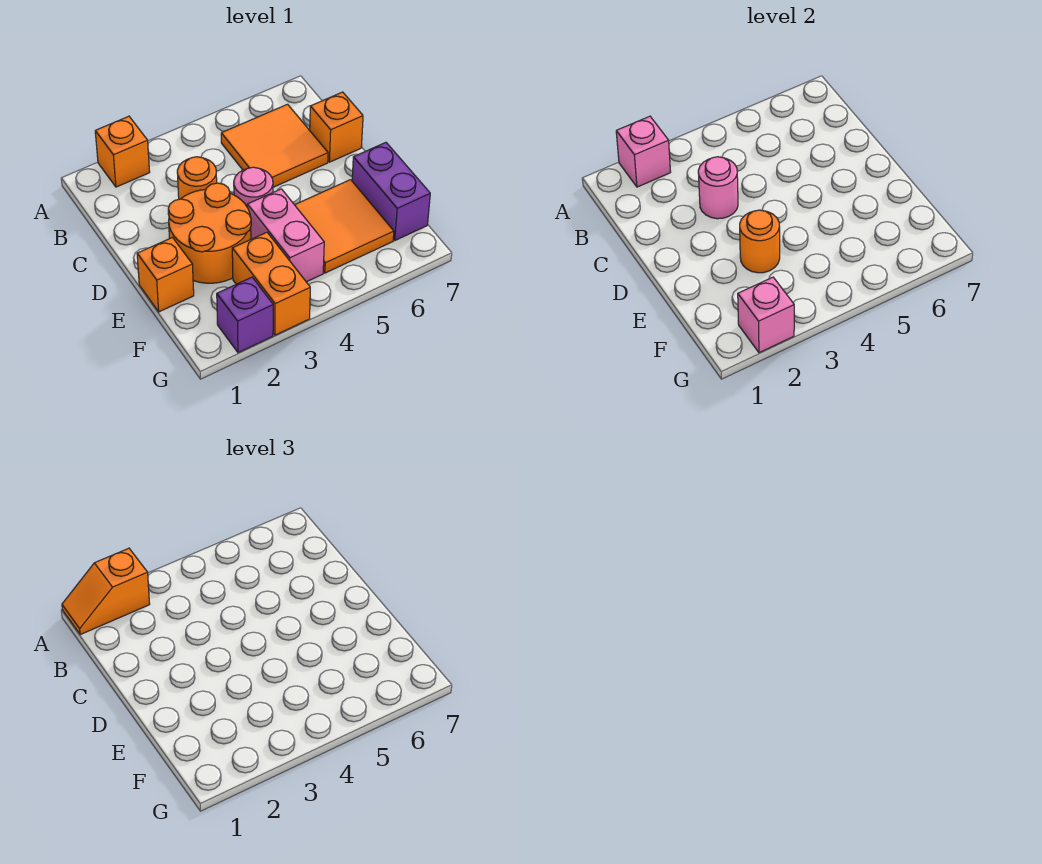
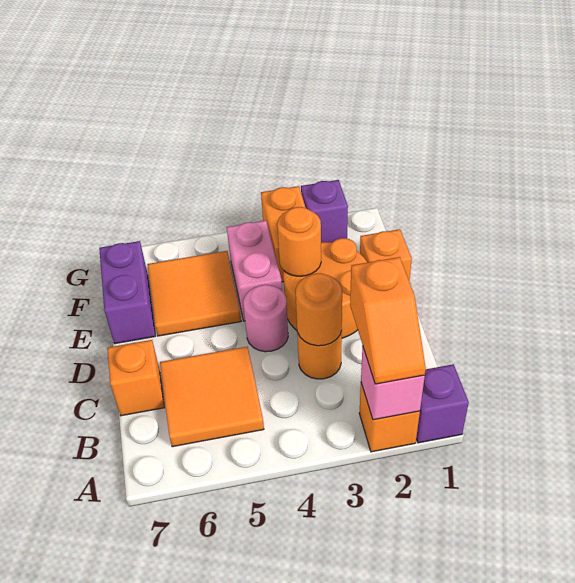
none -> purple brick A1 level 1
orange slope A1:A2 level 3 top 2 -> orange slope A2:B2 level 3 top B
pink round brick C3 level 2 -> orange round brick C3 level 2
pink brick G2 level 2 -> none

